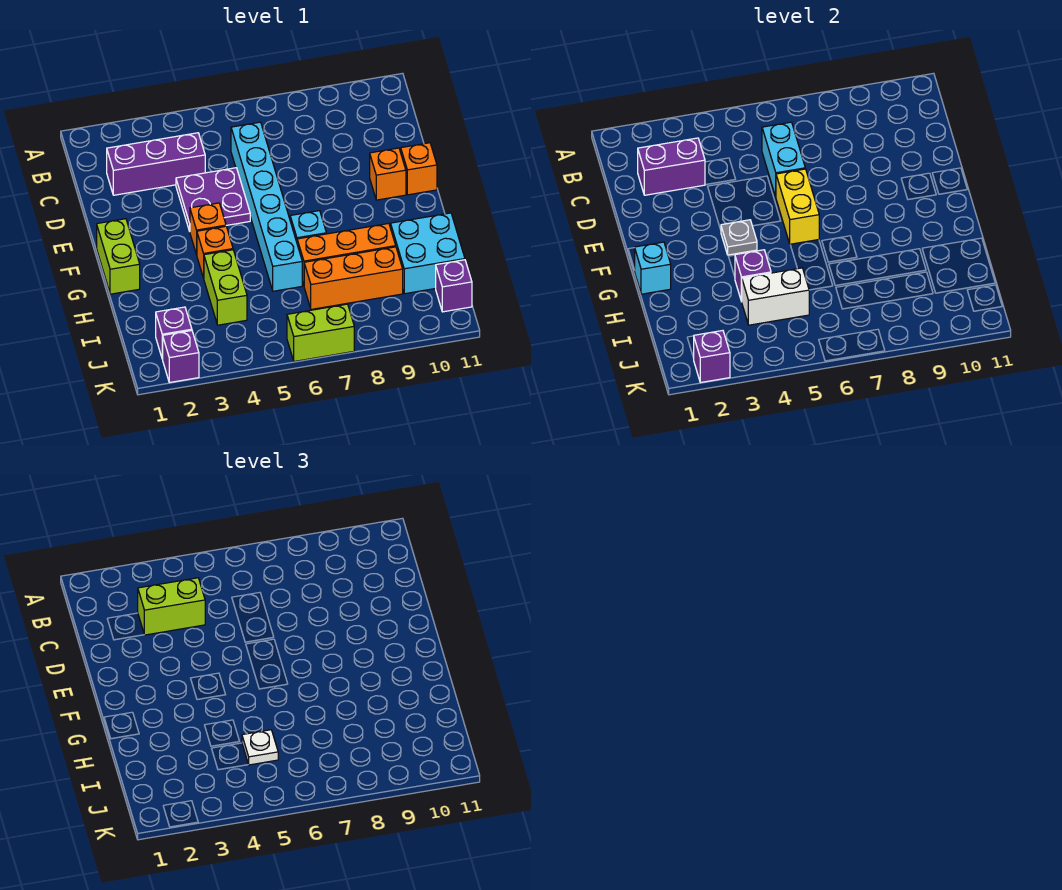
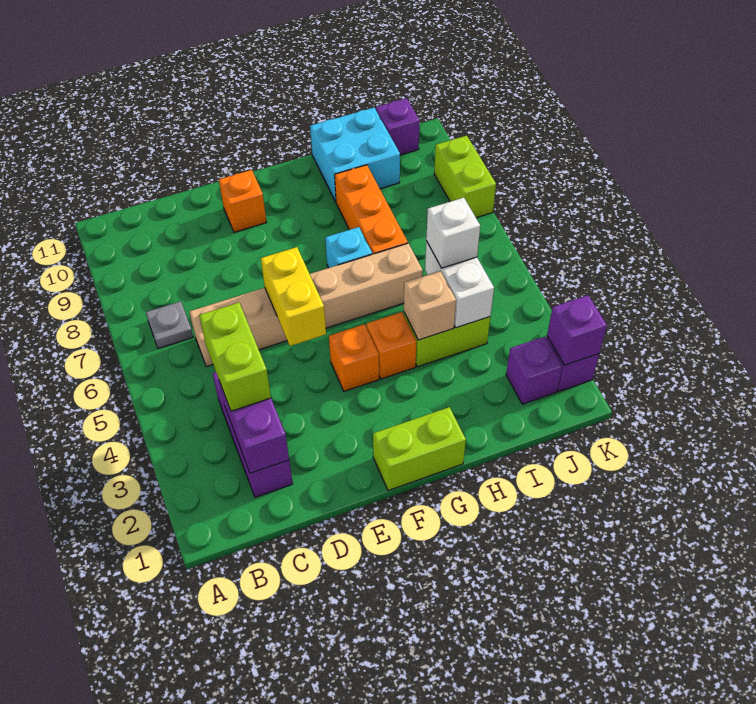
cyan brick C6:H6 level 1 -> tan brick C6:H6 level 1
cyan brick C6:D6 level 2 -> none
purple plate D4:E5 level 1 -> none
yellow brick E6:F6 level 2 -> yellow brick E5:E6 level 2
orange brick E11 level 1 -> none
grey plate F4 level 2 -> grey plate B7 level 1
cyan brick G1 level 2 -> none
purple brick H4 level 2 -> tan brick H4 level 2
white plate I5 level 3 -> white brick I5 level 3
orange brick I7:I9 level 1 -> none
lime brick K6:K7 level 1 -> lime brick K8:K9 level 1

